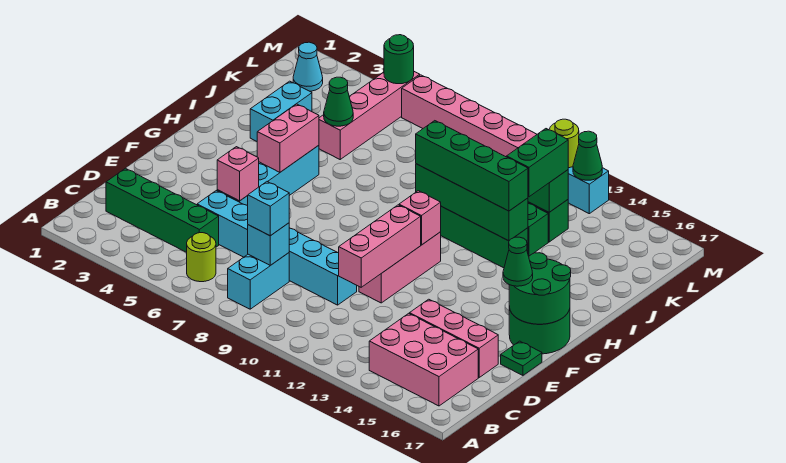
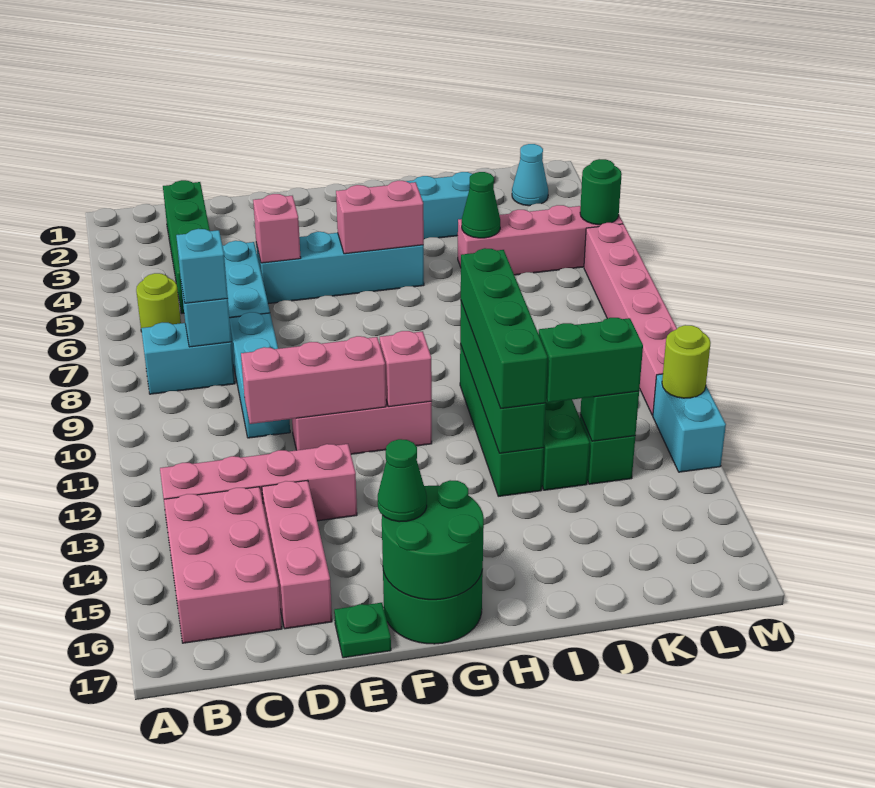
none -> pink brick B13:E13 level 1
green cone M13 level 2 -> none

